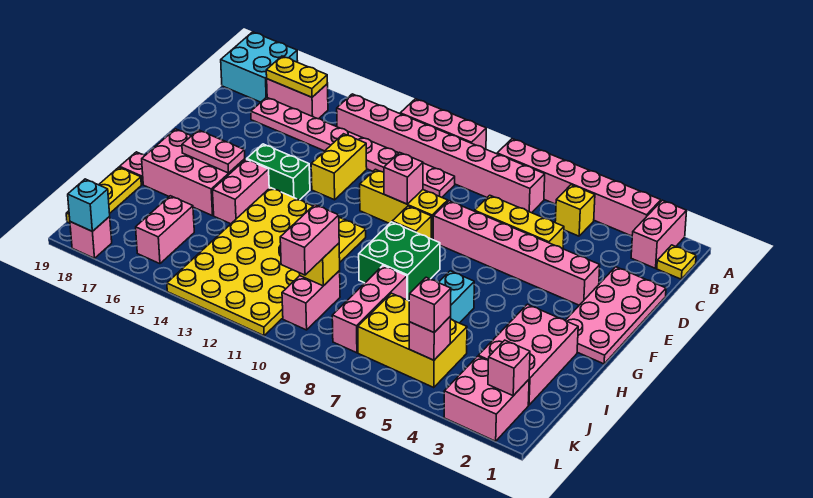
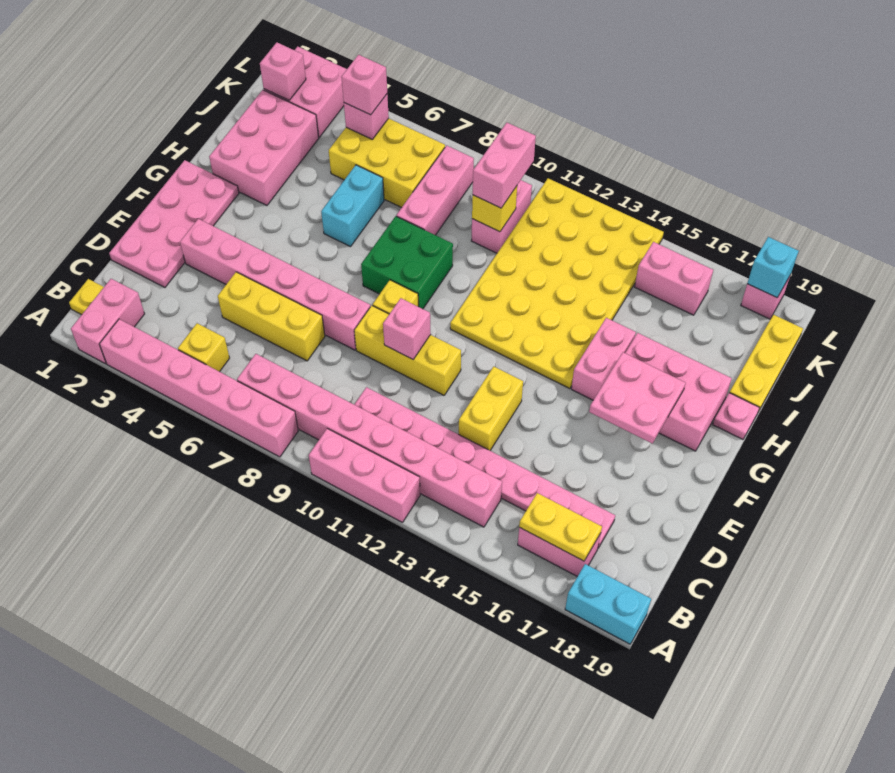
cyan brick A18:B19 level 1 -> cyan brick A18:A19 level 1
green brick F14:F15 level 1 -> none
pink plate G16:G17 level 2 -> pink plate F16:G17 level 2
pink brick J16:K16 level 1 -> pink brick K15:K16 level 1

